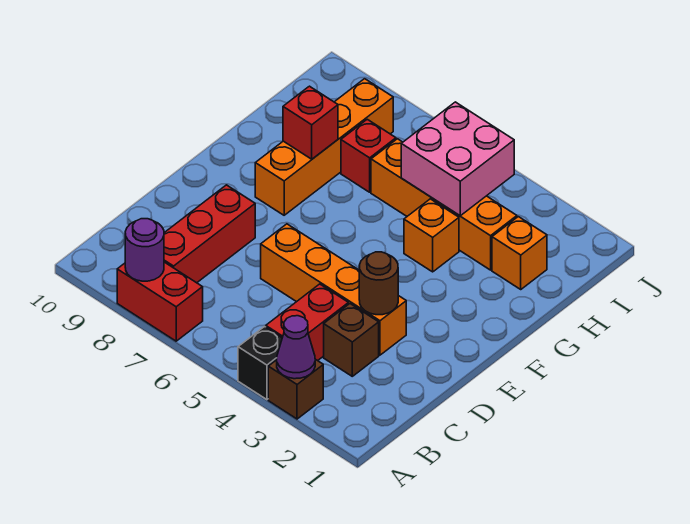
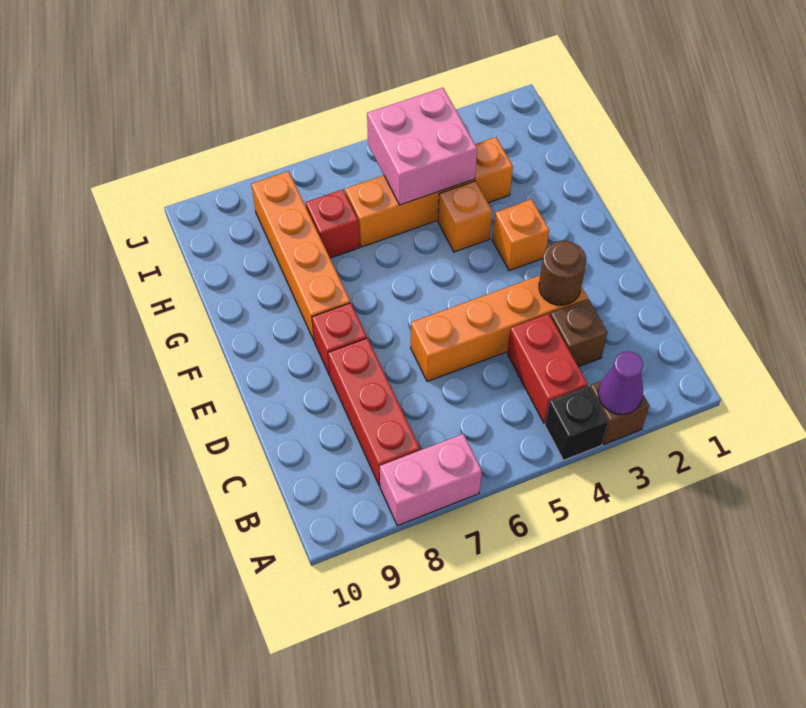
red brick A7:A8 level 1 -> pink brick A7:A8 level 1
purple round brick A8 level 2 -> none
red brick G8 level 2 -> red brick E8 level 1
orange brick H2 level 1 -> orange brick F3 level 1

